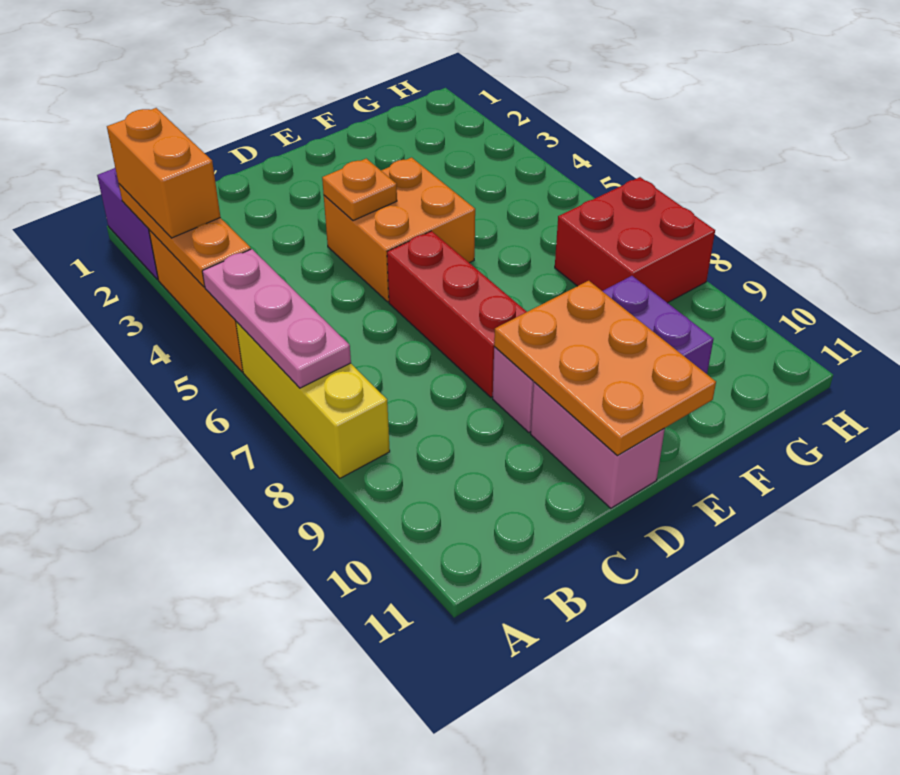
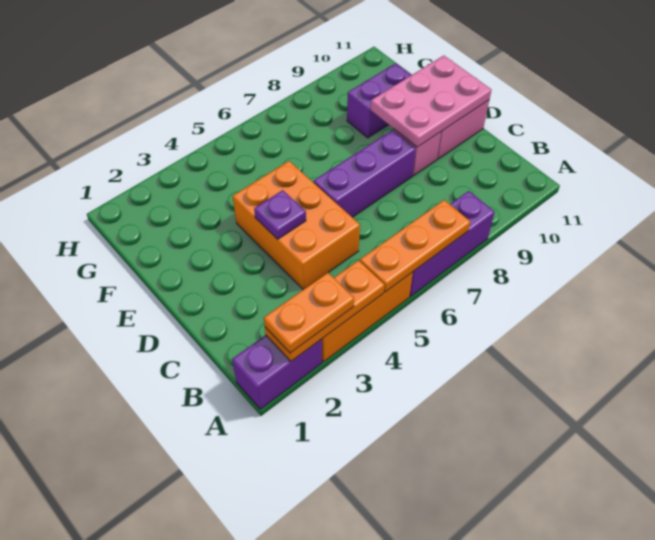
orange brick A2:A3 level 3 -> orange plate A2:A3 level 3
pink plate A5:A7 level 2 -> orange plate A5:A7 level 2
yellow brick A6:A8 level 1 -> purple brick A6:A8 level 1
orange brick D4:E5 level 1 -> orange brick C4:E5 level 1
orange plate D4 level 2 -> purple plate D4 level 2
red brick D6:D8 level 1 -> purple brick D6:D8 level 1
orange plate D9:E11 level 2 -> pink plate D9:E11 level 2
red brick G7:H8 level 1 -> none

